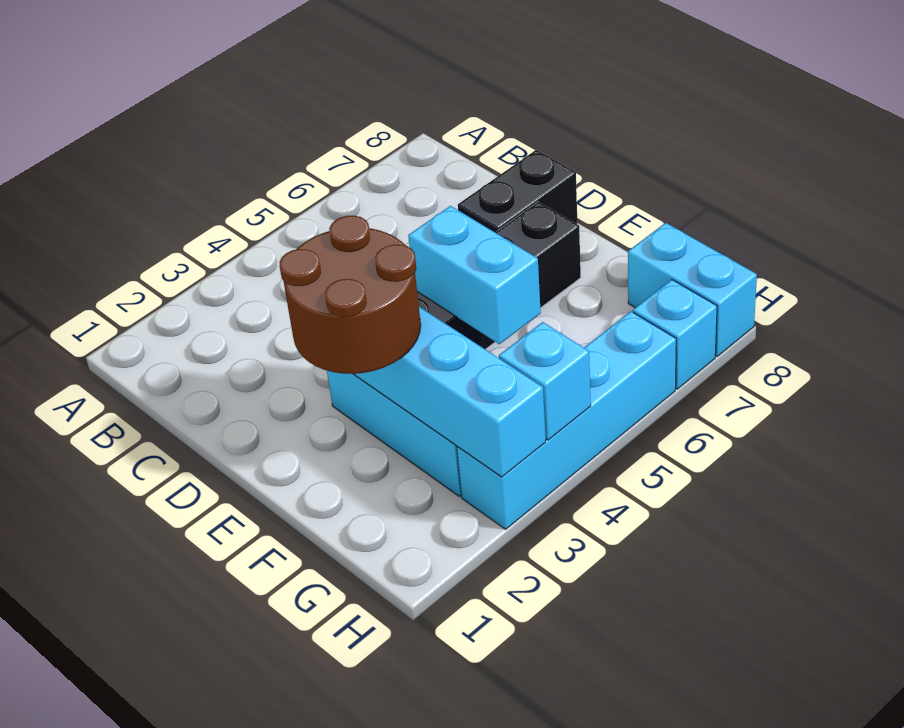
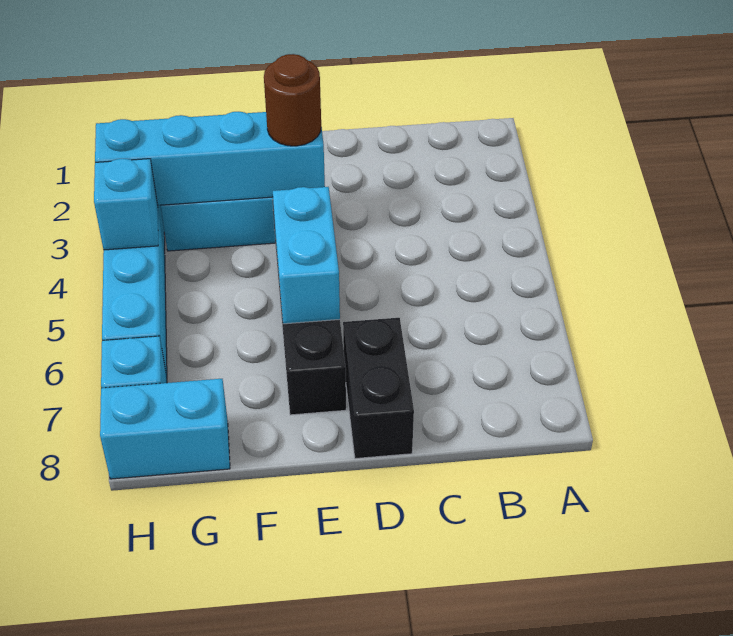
brown round brick E2:F3 level 3 -> brown round brick E3 level 3
cyan brick E5:F5 level 2 -> cyan brick E5:E6 level 2

